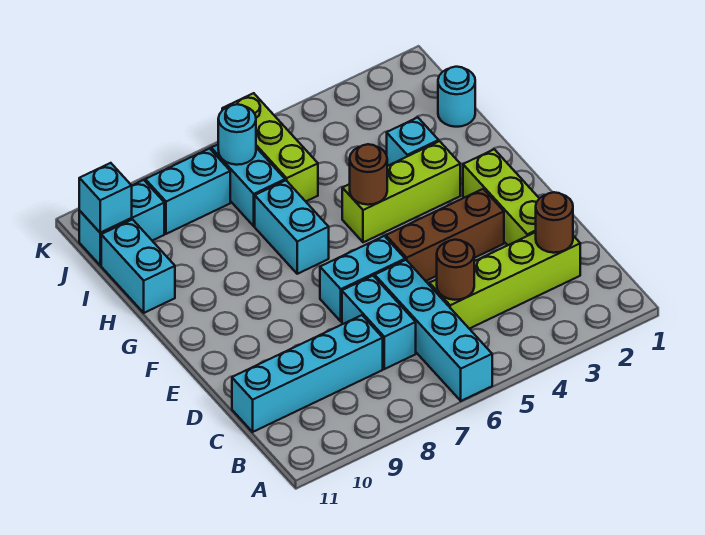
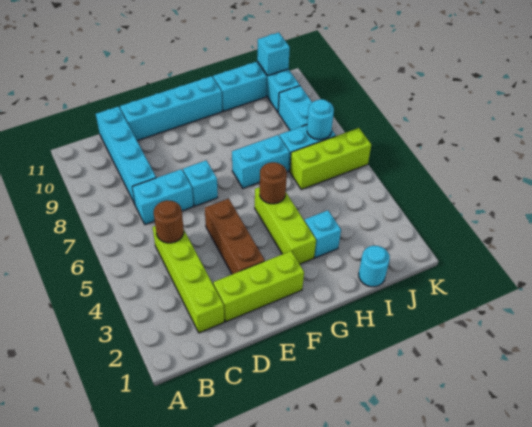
cyan brick A6:D6 level 1 -> cyan brick D11:G11 level 1
brown round brick C2 level 2 -> none
cyan brick E6:E7 level 1 -> cyan brick E7 level 1

